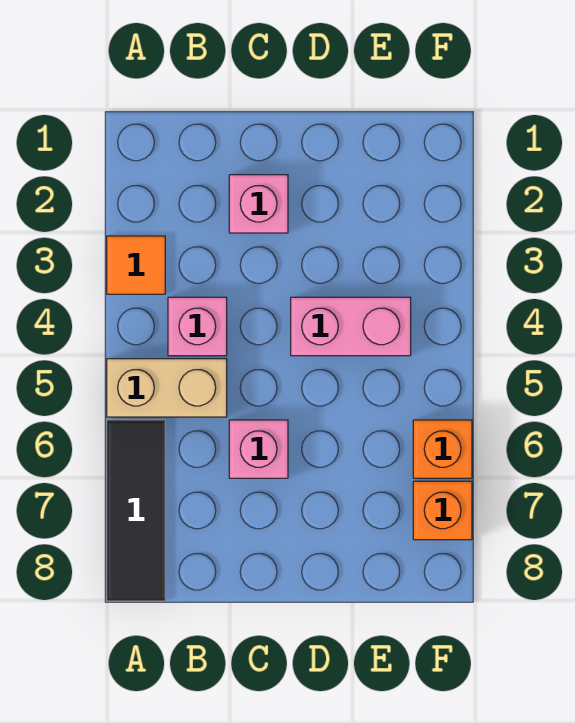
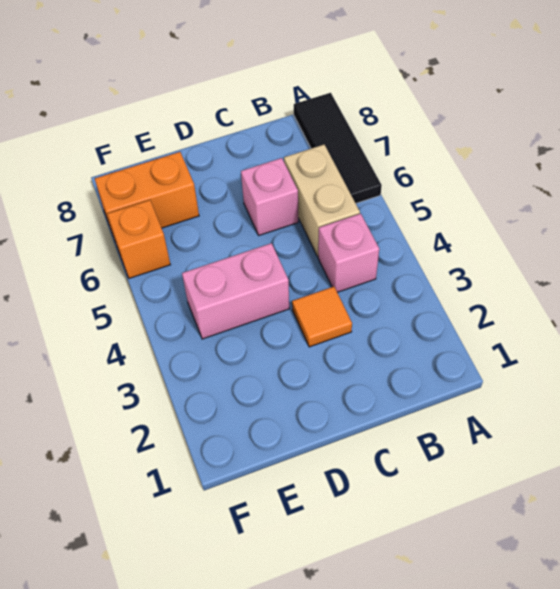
orange tile A3 level 1 -> orange tile C3 level 1
tan brick A5:B5 level 1 -> tan brick B5:B6 level 1
pink brick C2 level 1 -> none
orange brick F7 level 1 -> orange brick E7:F7 level 1

